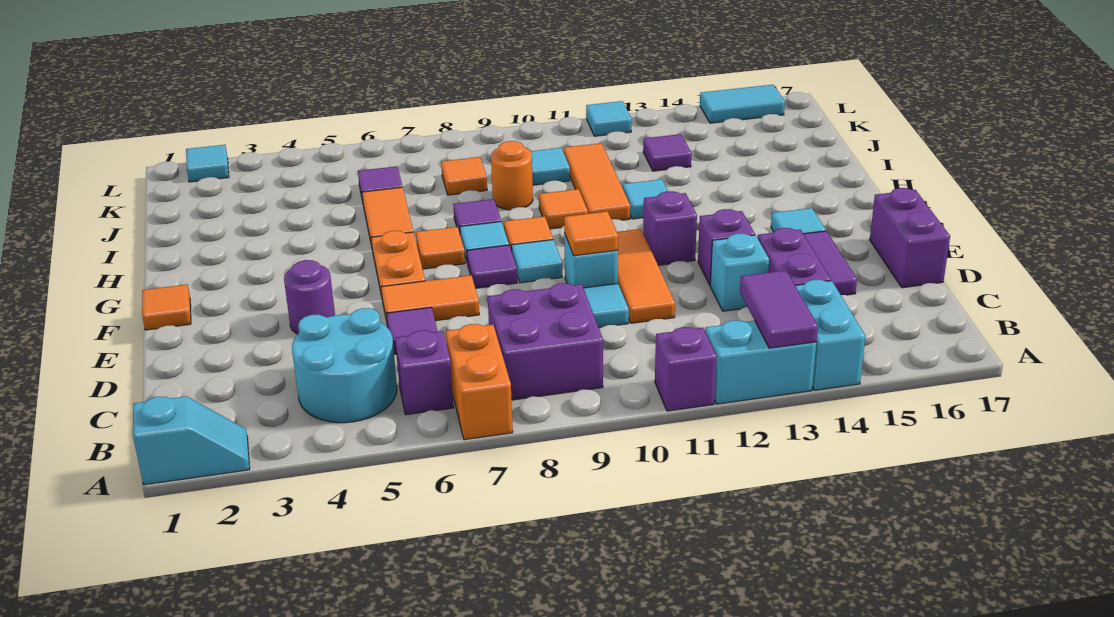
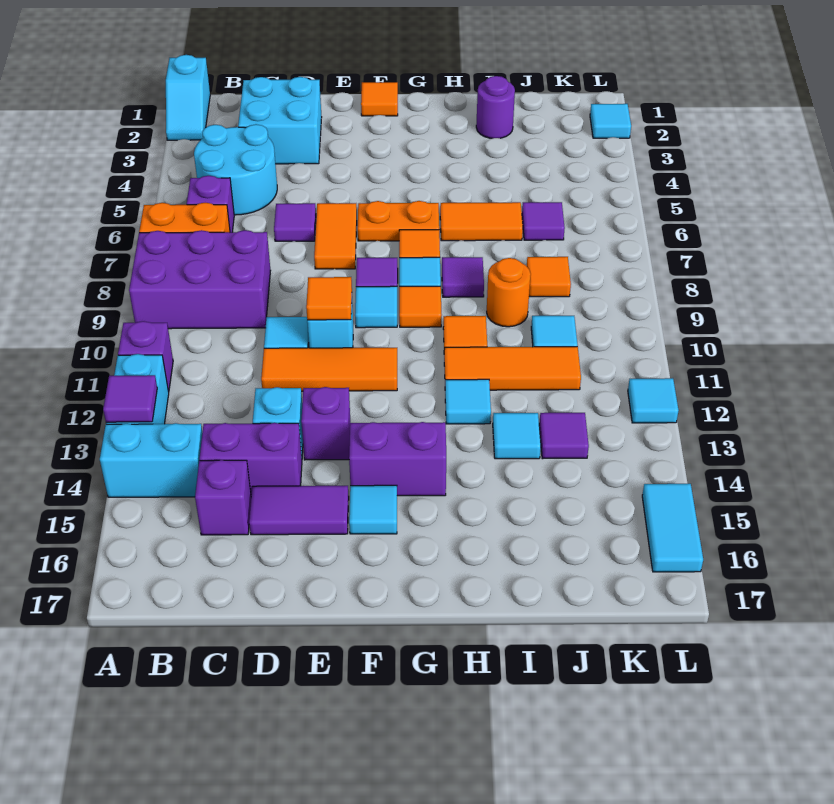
purple tile A13:B13 level 2 -> purple tile A13 level 2
purple brick B8:C9 level 1 -> purple brick A8:C9 level 1
none -> cyan brick C2:D3 level 1
purple brick D17:E17 level 1 -> purple brick F14:G14 level 1
purple round brick E4 level 1 -> purple round brick I2 level 1
purple brick F12 level 1 -> purple brick C15 level 1
none -> cyan tile I13 level 1

